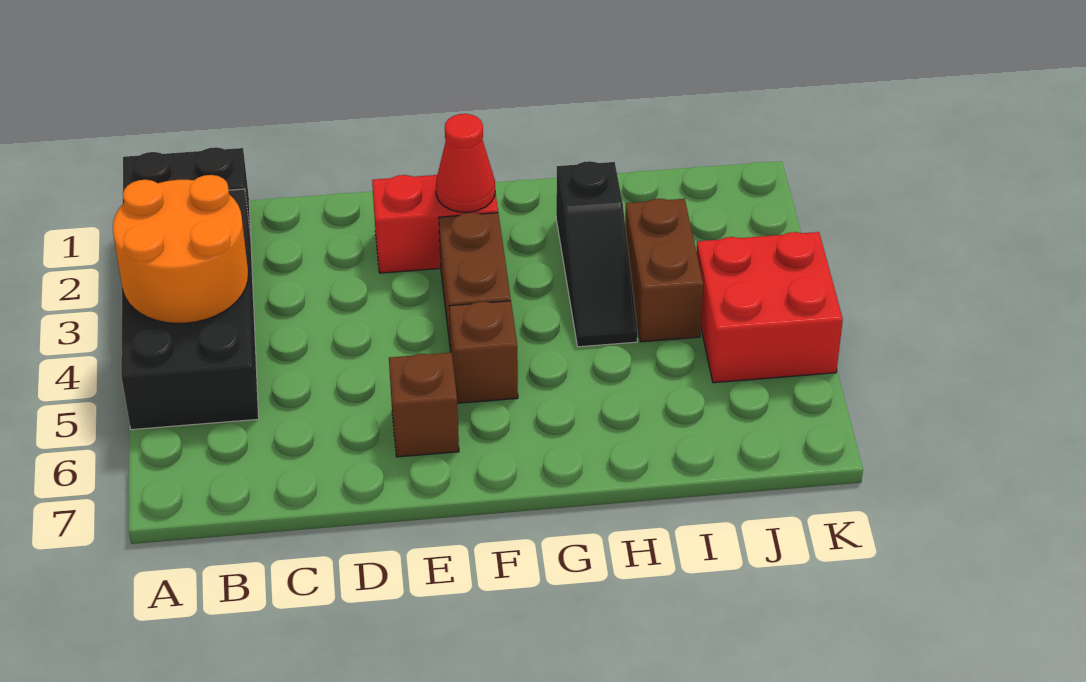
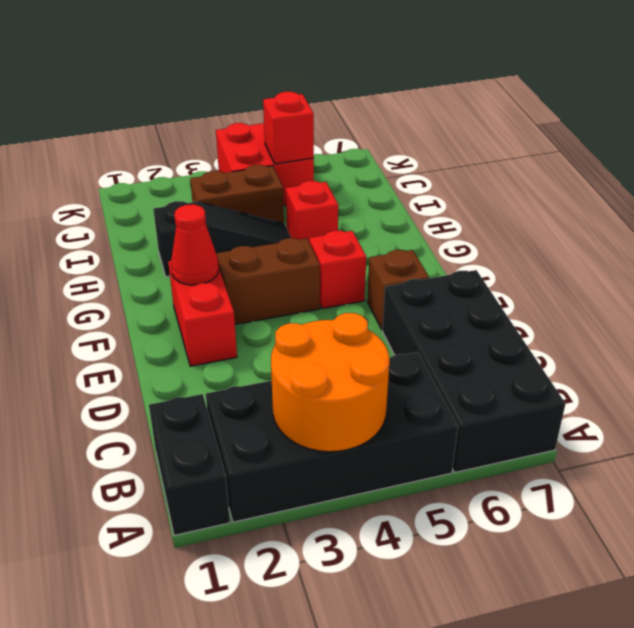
none -> black brick A6:D7 level 1
brown brick F5 level 1 -> red brick F5 level 1
none -> red brick H5 level 1
none -> red brick J5 level 2

